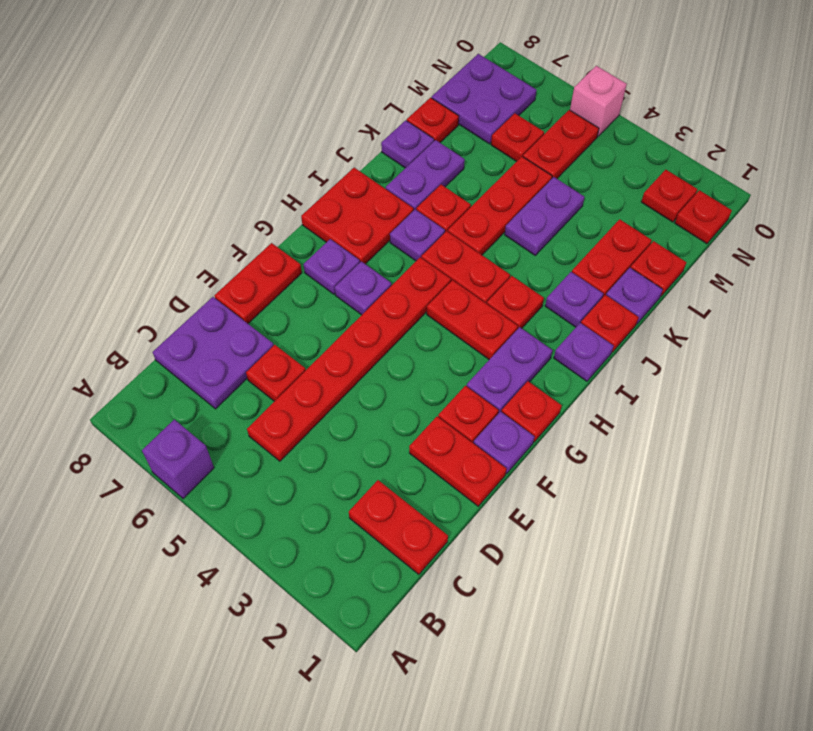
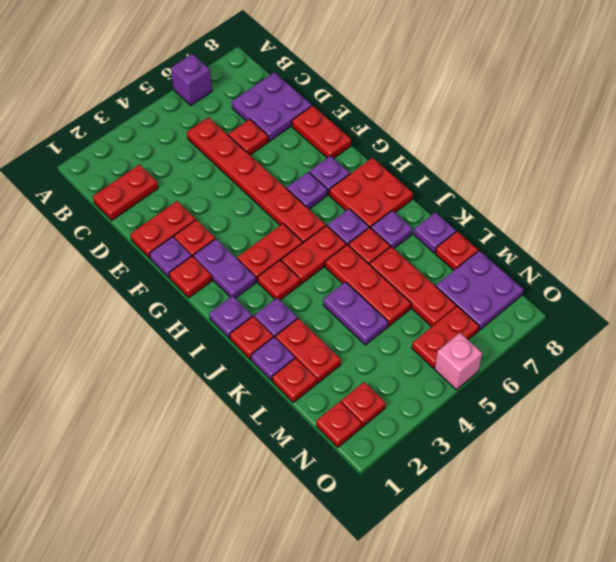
purple plate J7:K7 level 1 -> purple plate J7 level 1
red plate M5:N5 level 1 -> red plate N5:N6 level 1
red plate M6 level 1 -> red plate K6:M6 level 1

